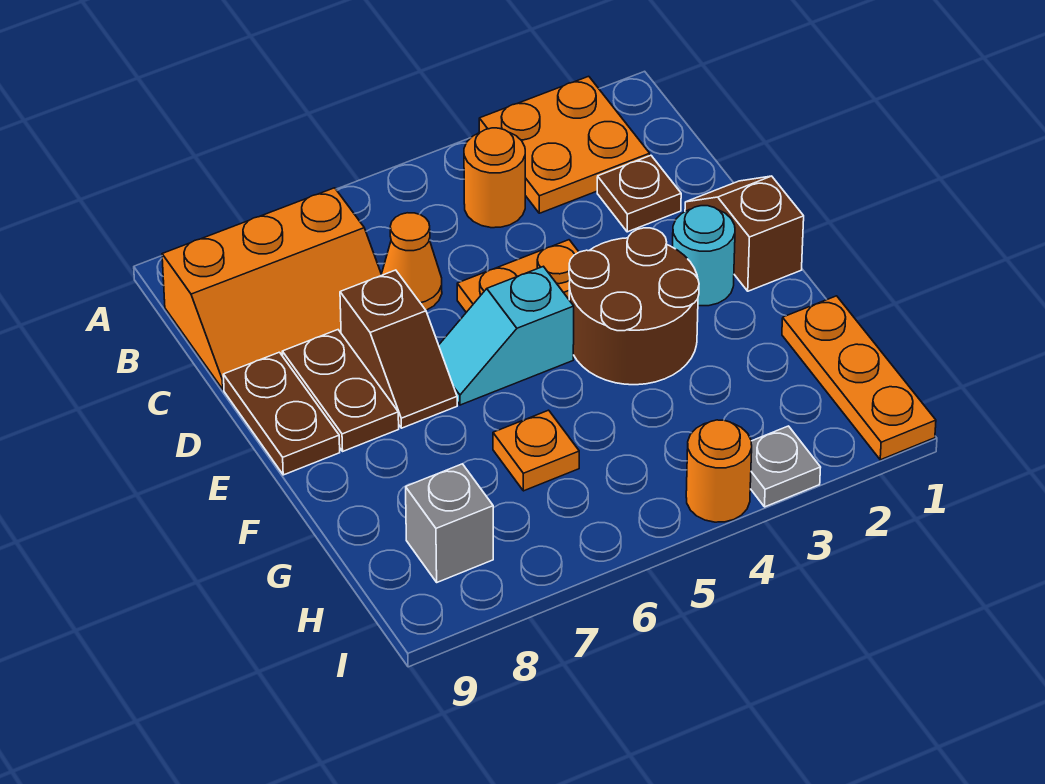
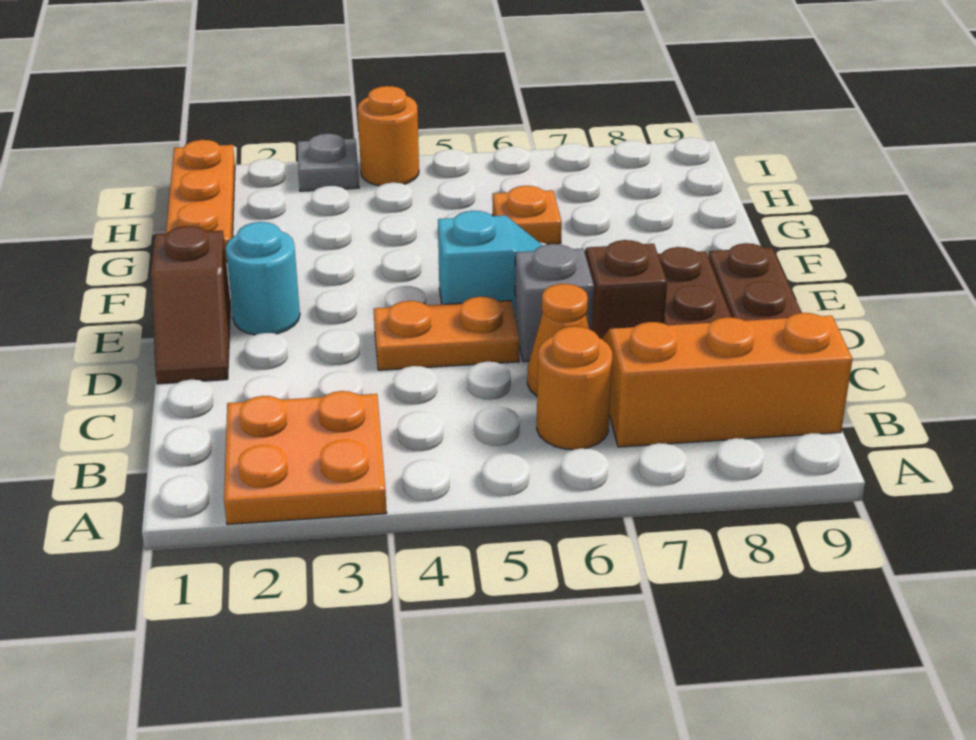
orange round brick B4 level 1 -> orange round brick B6 level 1
brown plate C2 level 1 -> none
brown round brick E3:F4 level 1 -> none
grey brick H8 level 1 -> grey brick D6 level 1

